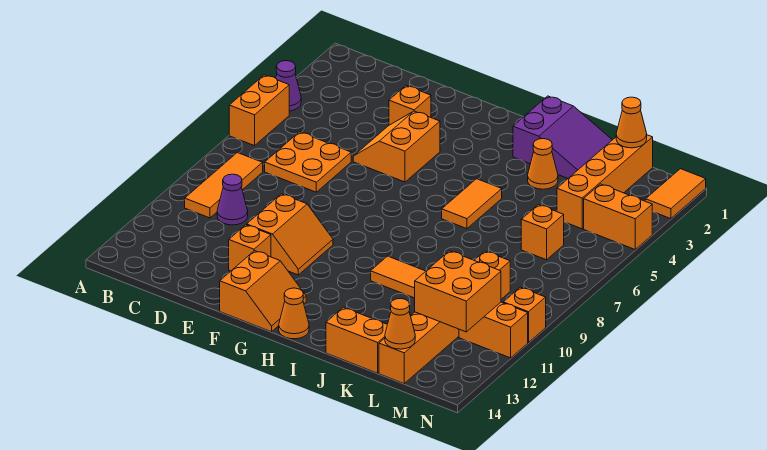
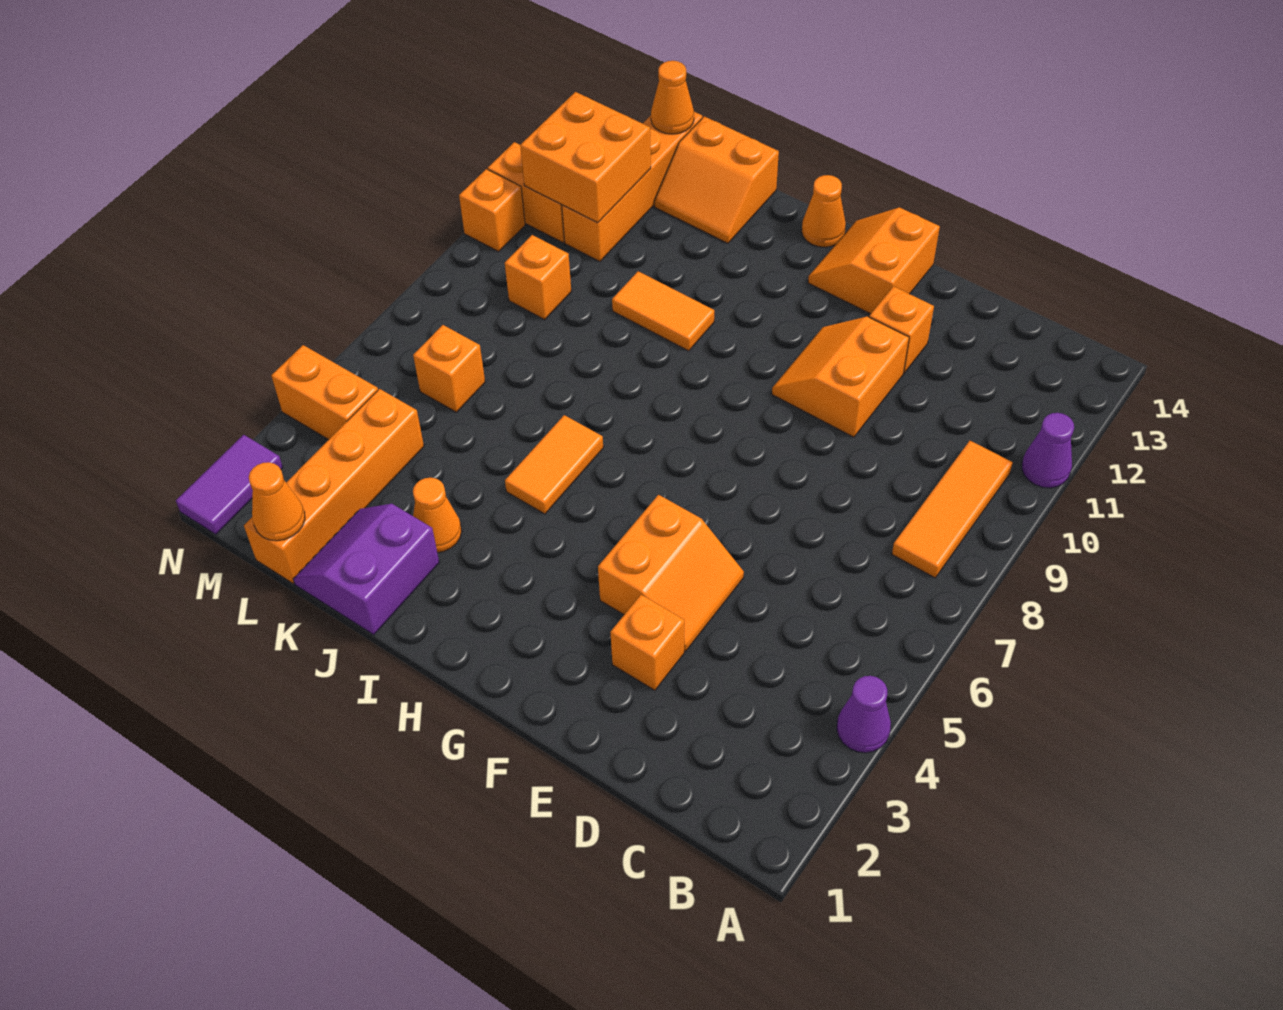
orange brick A5:A6 level 1 -> none
orange plate C6:D7 level 1 -> none
purple cone C10 level 1 -> purple cone A11 level 1
purple slope I1:K2 level 1 top I -> purple slope J1:K2 level 1 top J
orange tile N1:N2 level 1 -> purple tile N1:N2 level 1

